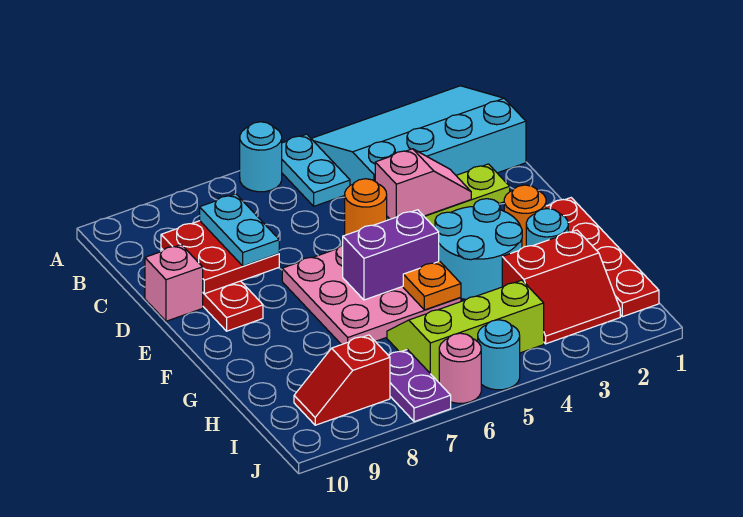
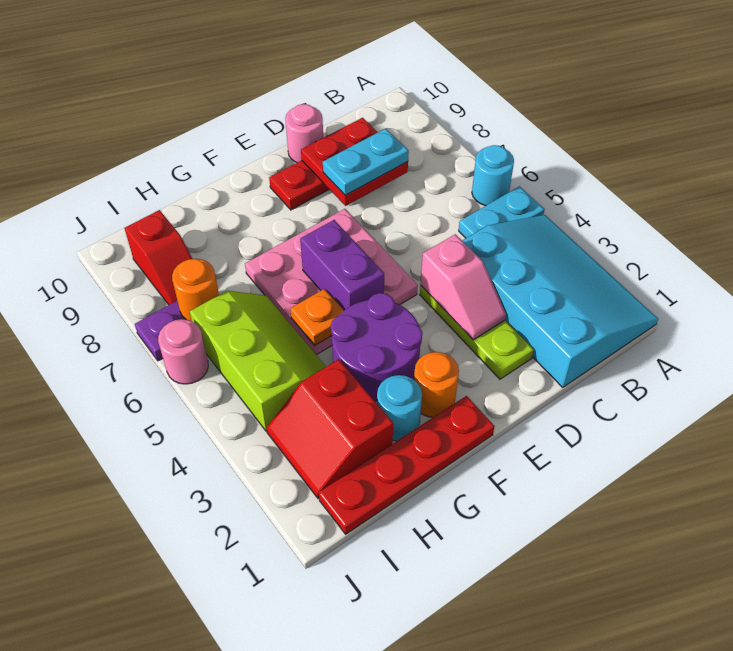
orange round brick D5 level 1 -> orange round brick I7 level 2
pink brick D10 level 1 -> pink round brick D10 level 1
cyan round brick F3:G4 level 1 -> purple round brick F3:G4 level 1
red slope I8:I9 level 1 top 8 -> red slope I8:I9 level 1 top 9
cyan round brick J5 level 1 -> none

